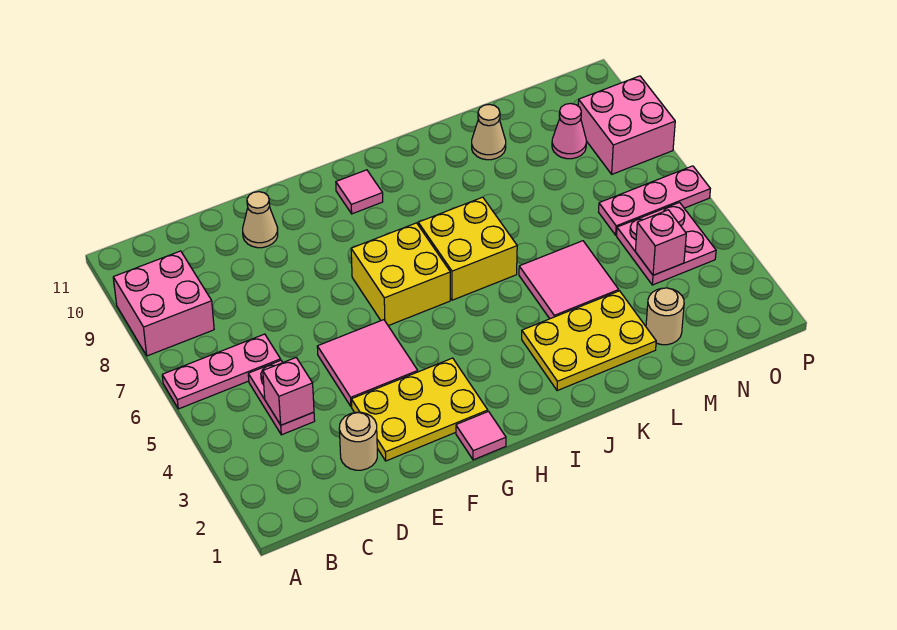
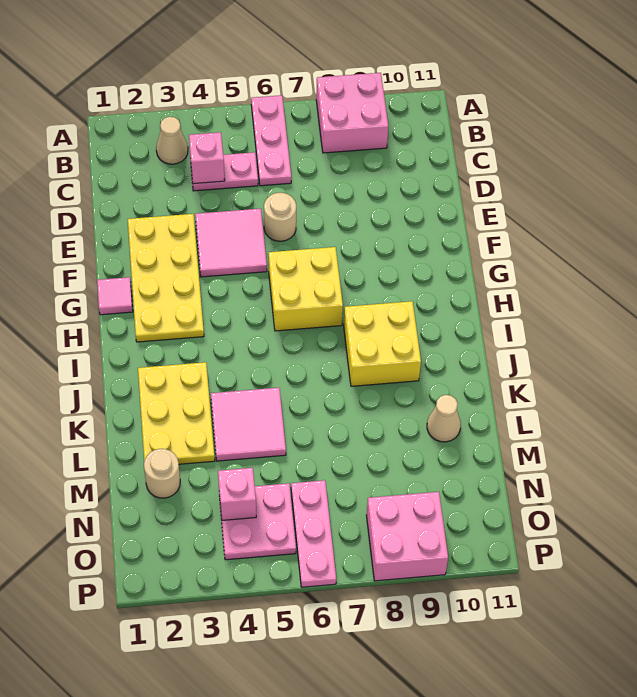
tan round brick D2 level 1 -> tan round brick E6 level 1
yellow plate E2:G3 level 1 -> yellow plate E2:H3 level 1
tan cone E10 level 1 -> tan cone B3 level 1
pink tile H10 level 1 -> none
yellow brick I6:J7 level 1 -> yellow brick I8:J9 level 1
pink cone N9 level 1 -> none

